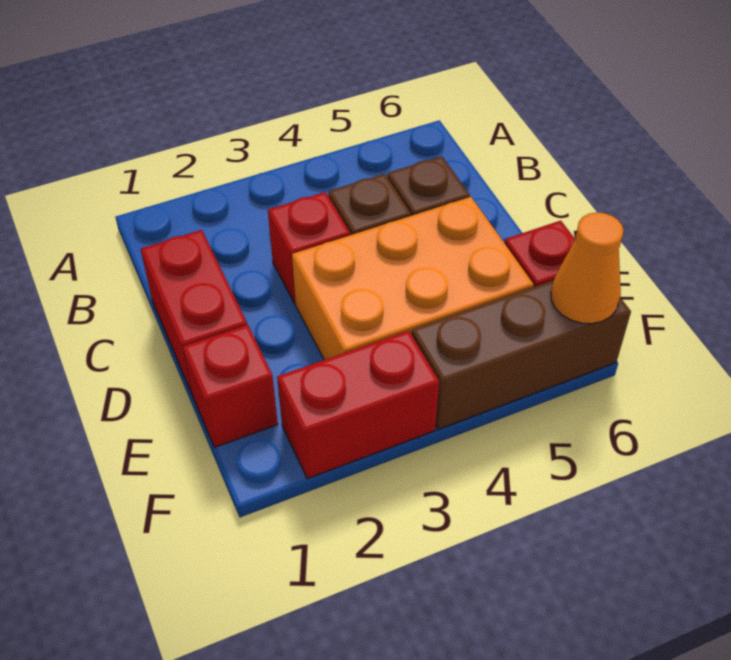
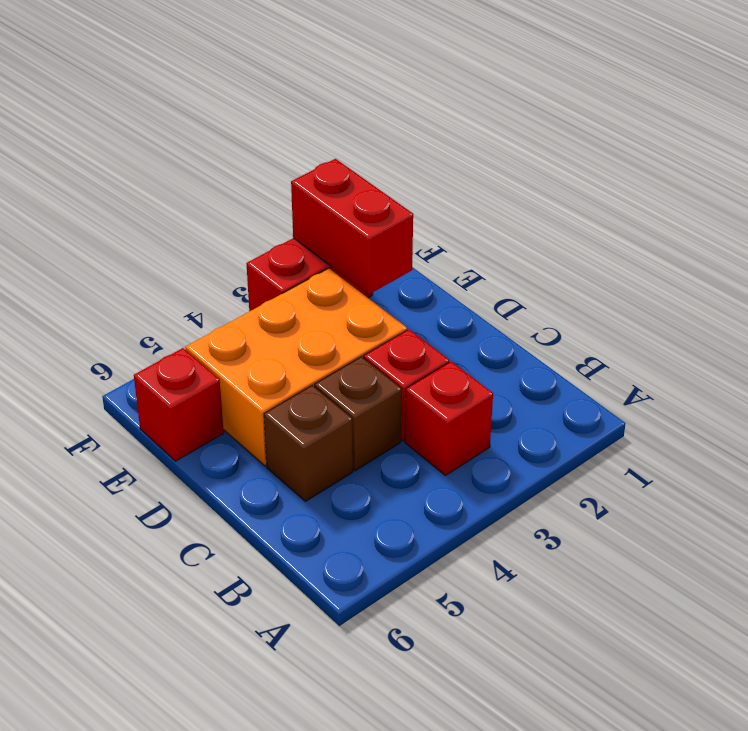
red brick C1:D1 level 1 -> red brick E2:F2 level 2
red brick E1 level 1 -> red brick B3 level 1
brown brick F4:F6 level 1 -> none
orange cone F6 level 2 -> none

